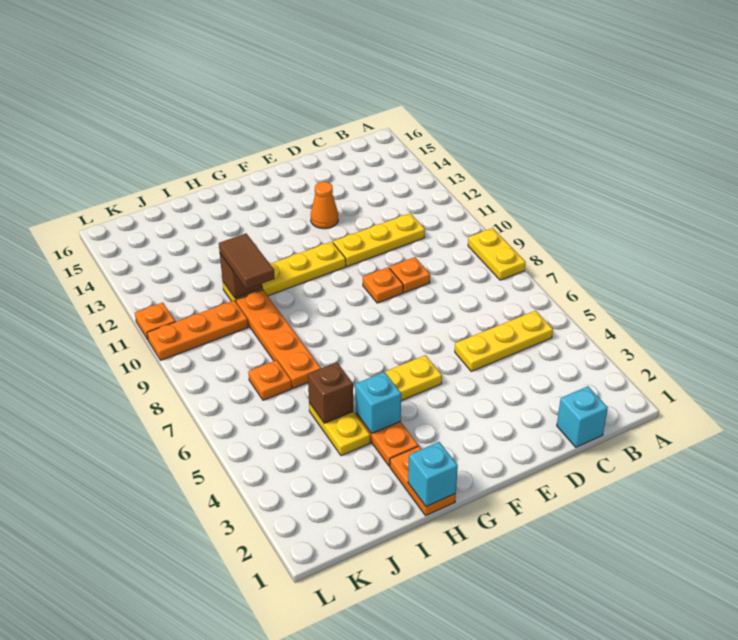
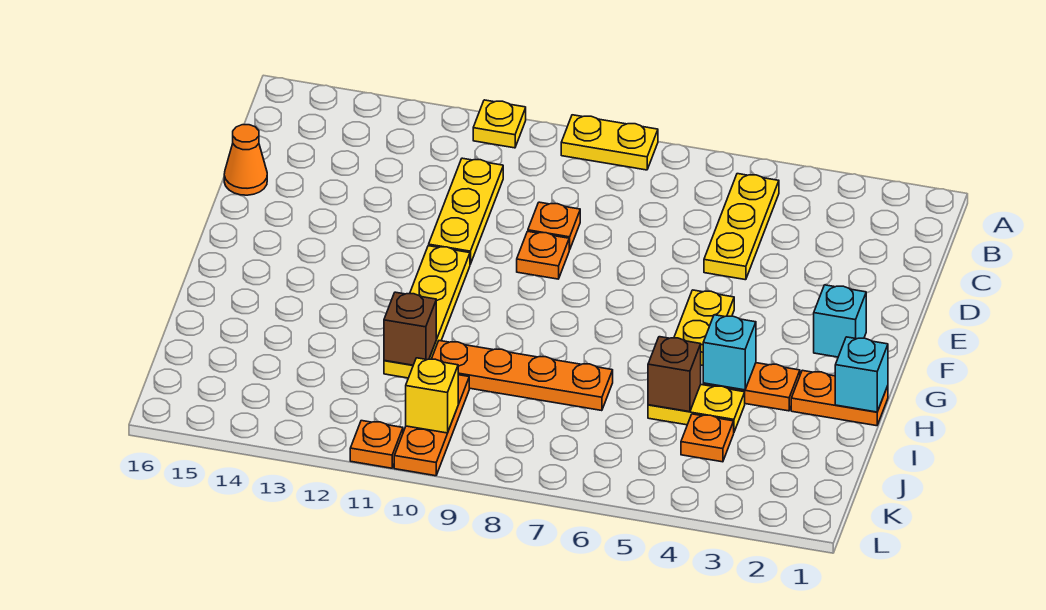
none -> yellow plate A11 level 1
cyan brick C1 level 1 -> cyan brick F2 level 1
orange cone E13 level 1 -> orange cone D16 level 1
brown tile I10:I11 level 3 -> none
orange plate J7 level 1 -> orange plate J4 level 1
none -> yellow brick K10 level 2

